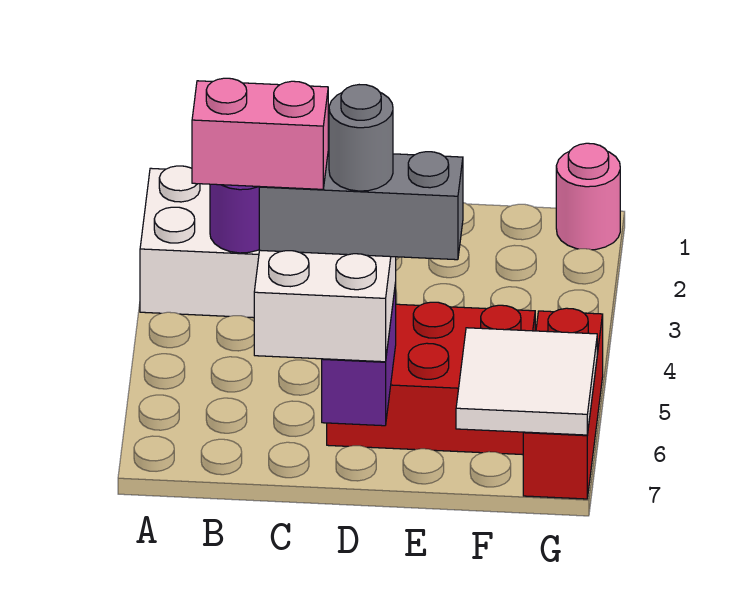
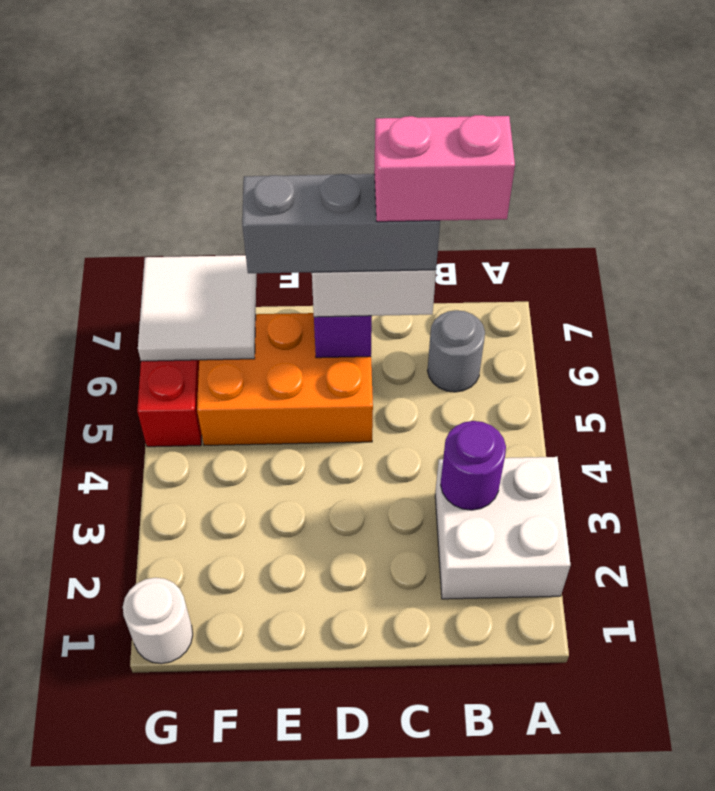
red brick D5:F6 level 1 -> orange brick D5:F6 level 1
grey round brick D6 level 5 -> grey round brick B6 level 1
pink round brick G1 level 1 -> white round brick G1 level 1

